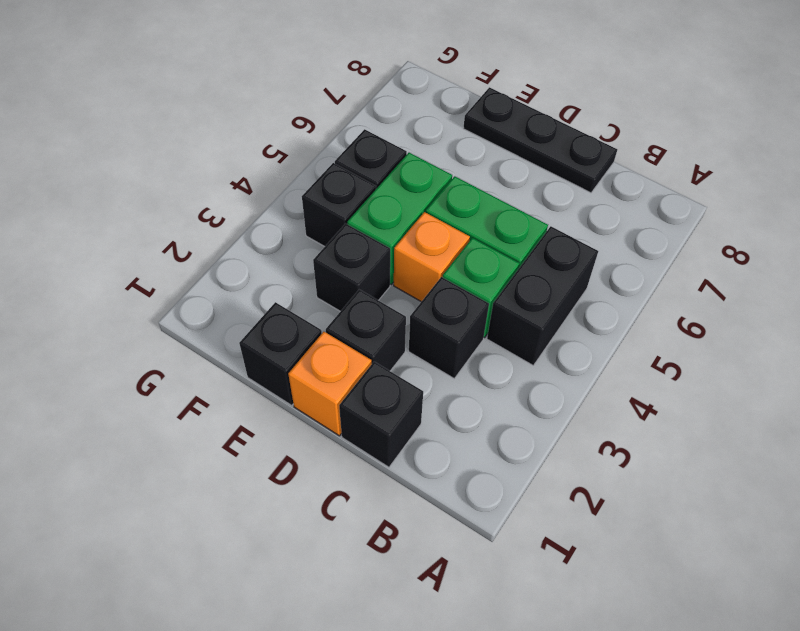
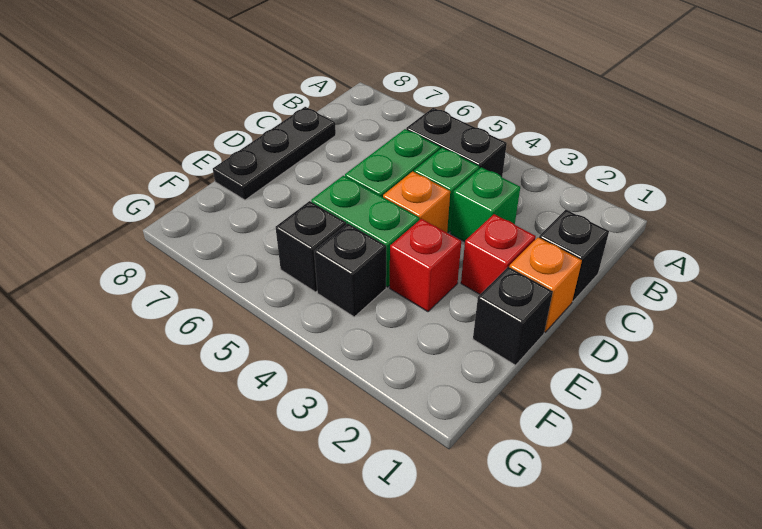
black brick C3 level 1 -> green brick C3 level 1
black brick D2 level 1 -> red brick D2 level 1
black brick E3 level 1 -> red brick E3 level 1

